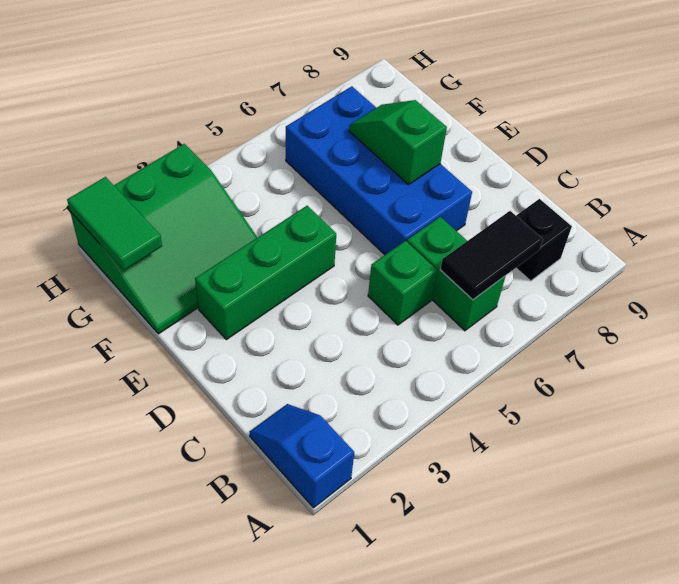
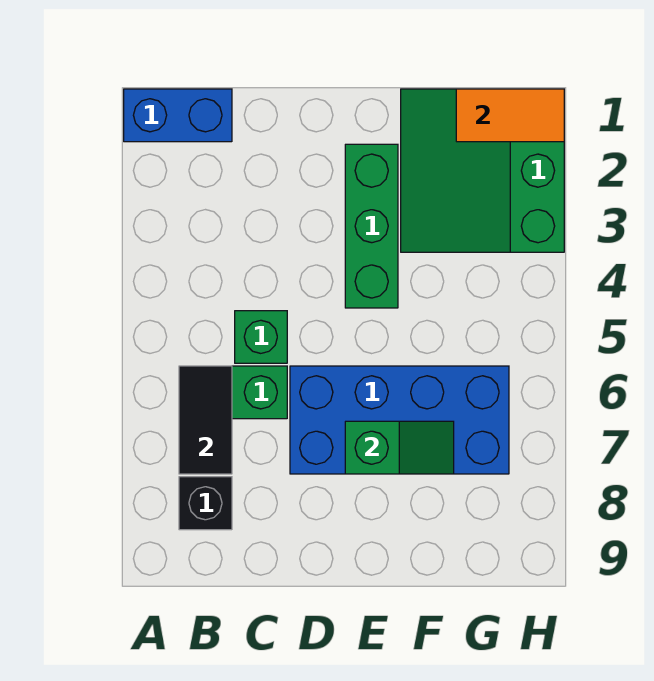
blue slope A1:B1 level 1 top A -> blue brick A1:B1 level 1
green tile G1:H1 level 2 -> orange tile G1:H1 level 2

